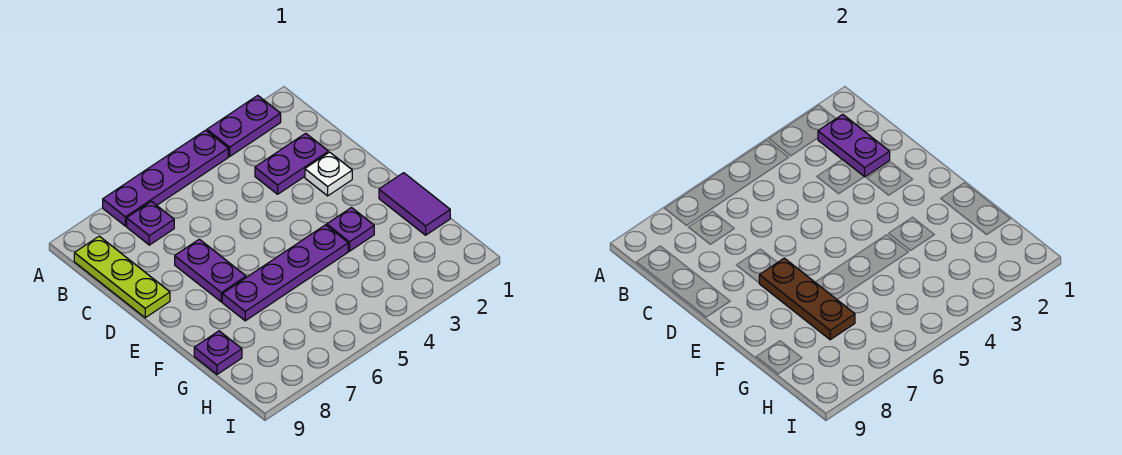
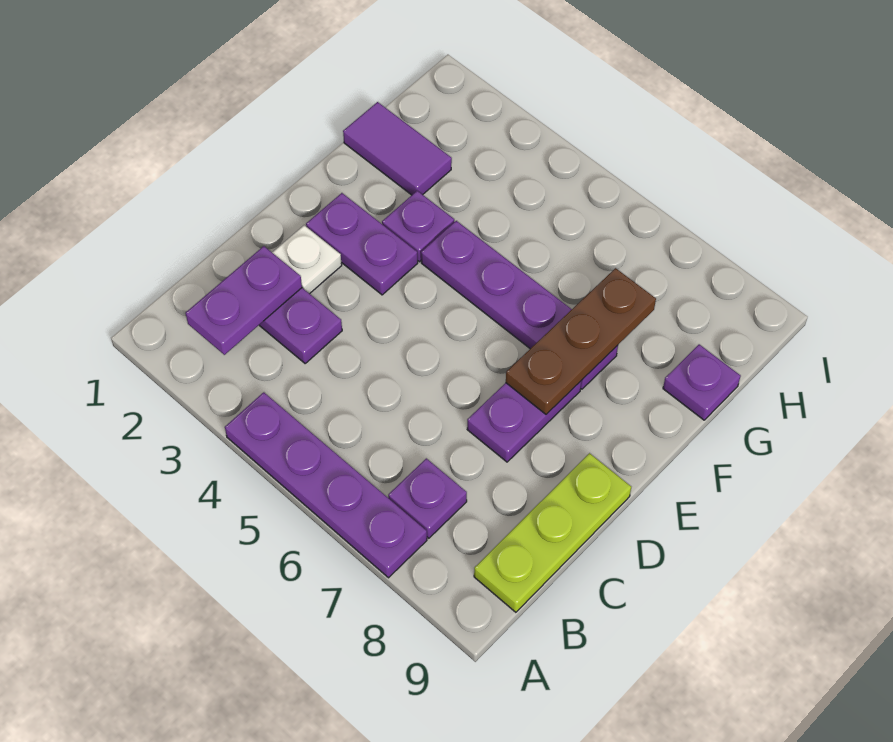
purple plate A2:A3 level 1 -> purple plate E2:E3 level 1
purple tile F1:G1 level 1 -> purple tile G1:G2 level 1

